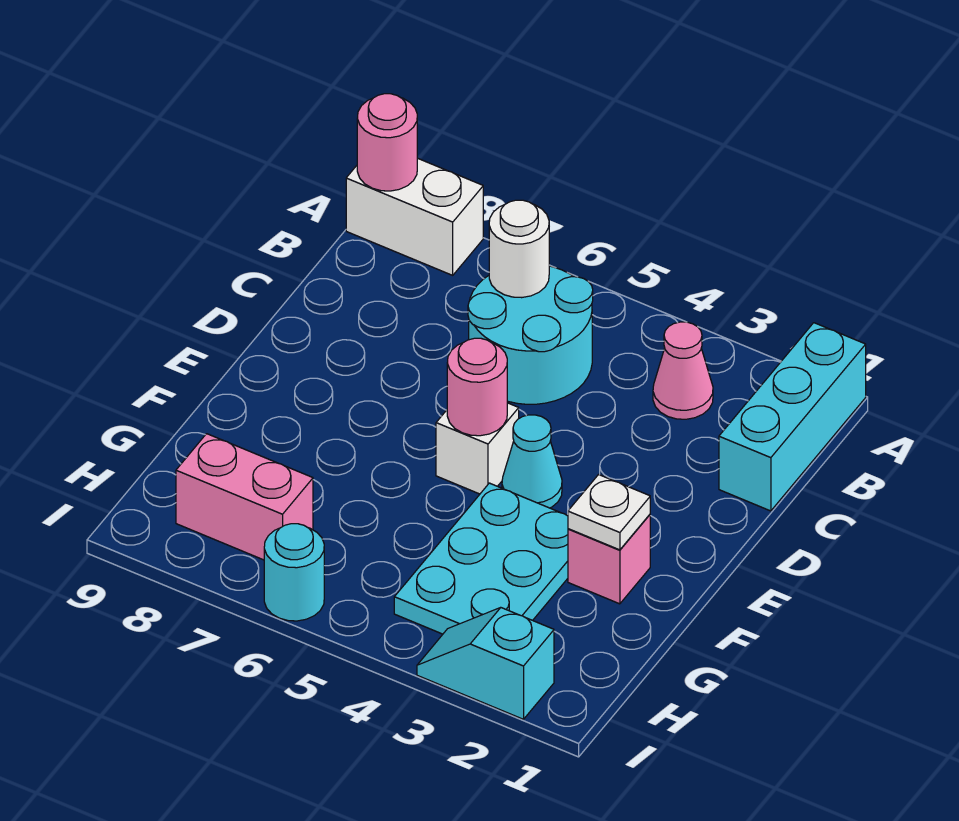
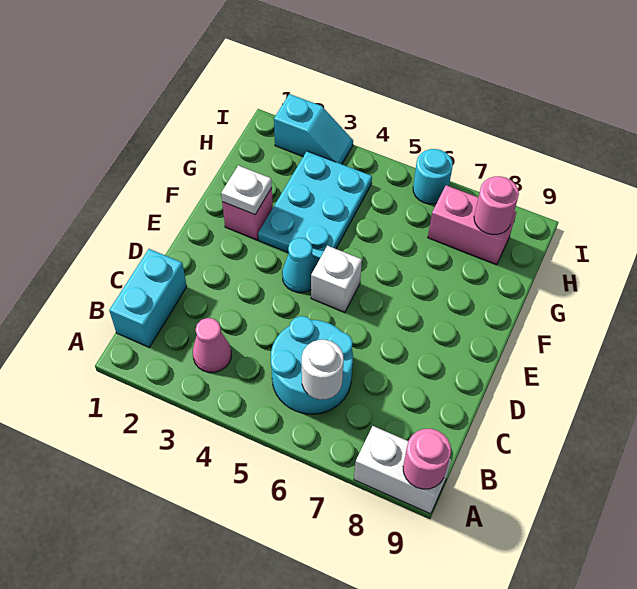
cyan brick A1:C1 level 1 -> cyan brick B1:C1 level 1
pink round brick E5 level 2 -> pink round brick H8 level 2

